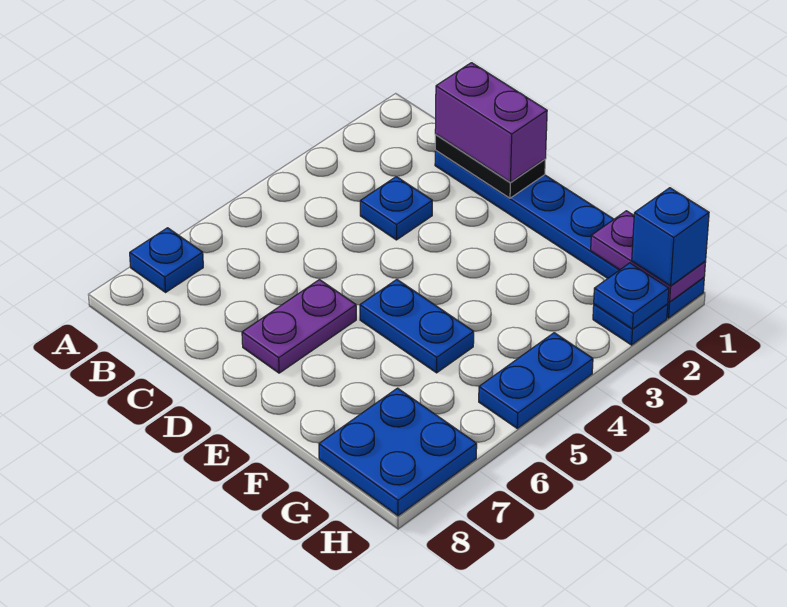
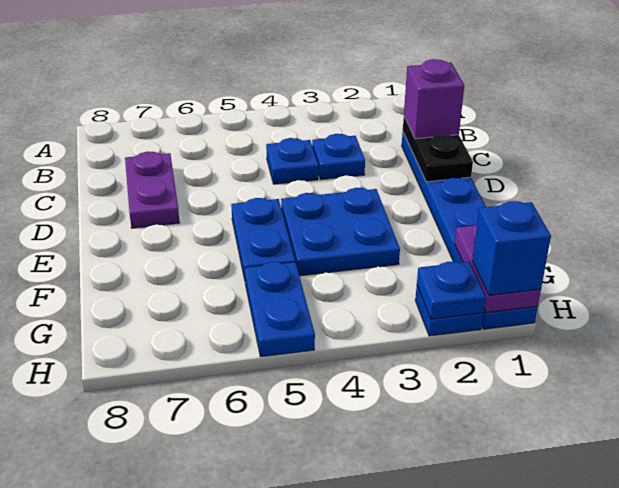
blue plate A7 level 1 -> blue plate C4 level 1
purple brick C1:D1 level 3 -> purple brick C1 level 3
purple plate D6:D7 level 1 -> purple plate C7:D7 level 1
blue plate G7:H8 level 1 -> blue plate E3:F4 level 1
blue plate H4:H5 level 1 -> blue plate G5:H5 level 1

